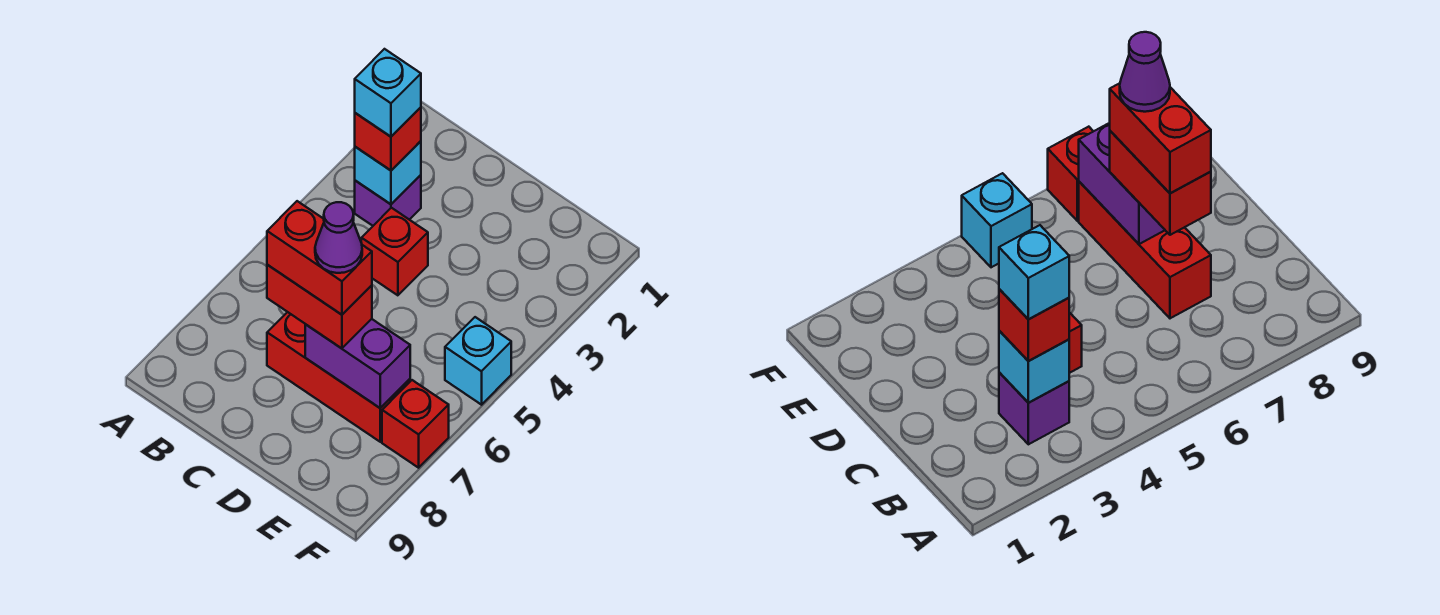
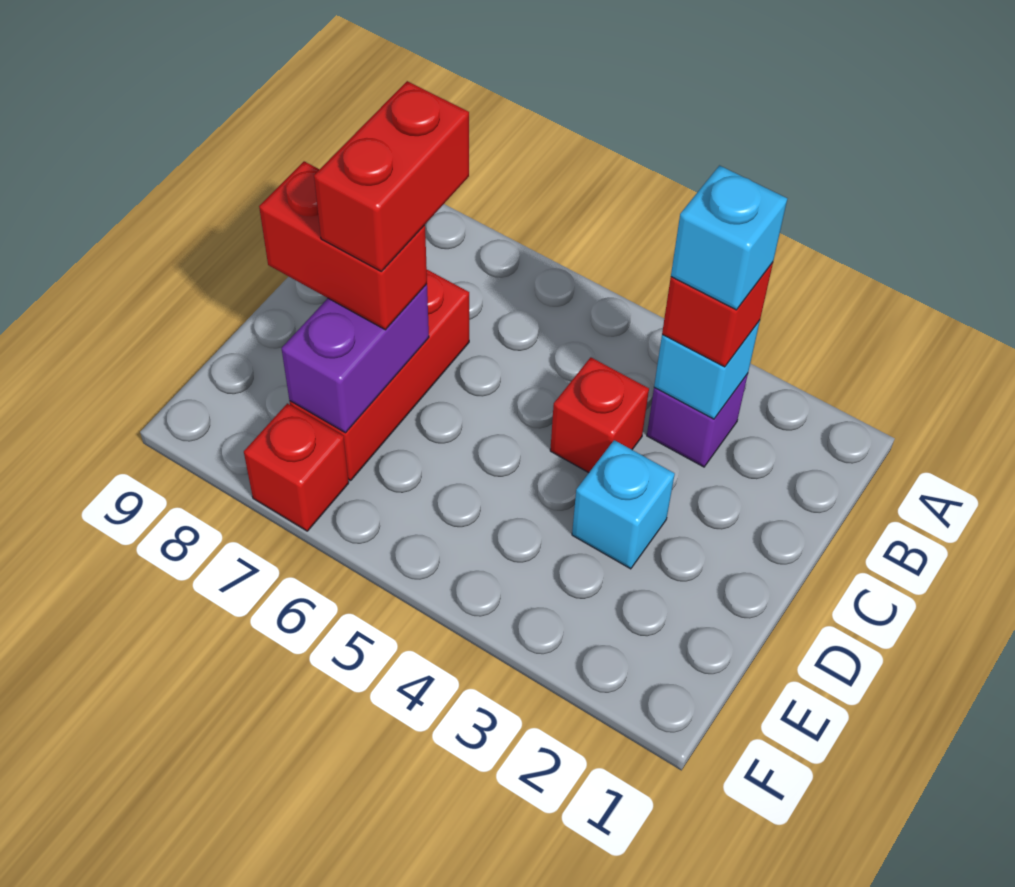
red brick C7:D7 level 3 -> red brick D7:D8 level 3
purple cone D7 level 5 -> none
cyan brick F5 level 1 -> cyan brick D3 level 1

